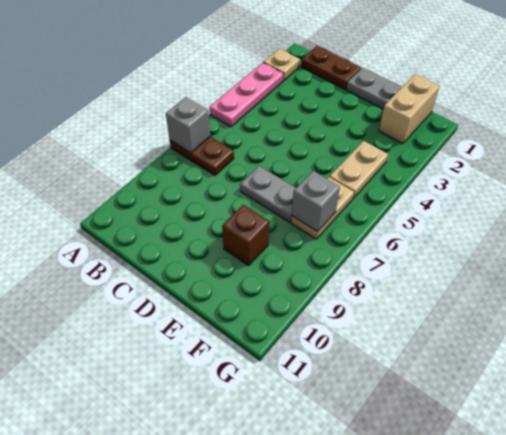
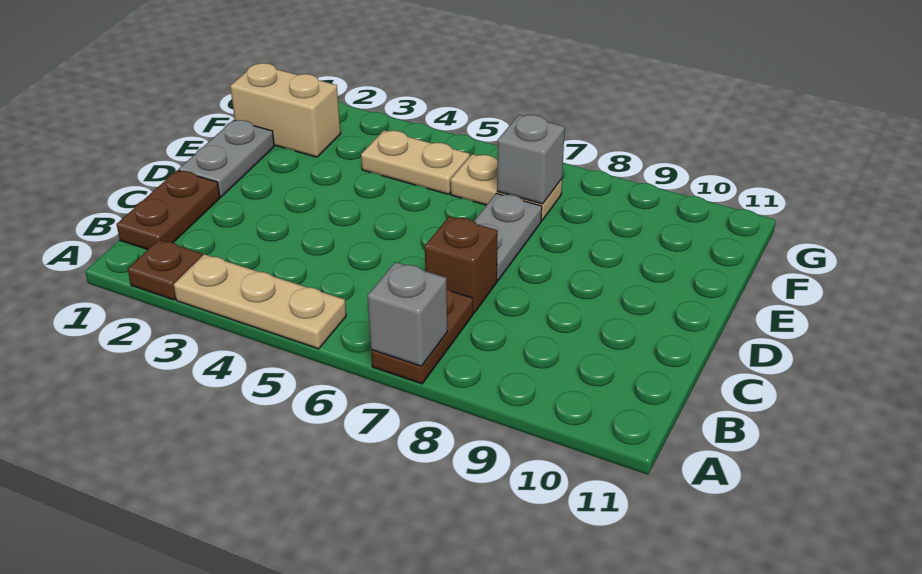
tan plate A2 level 1 -> brown plate A2 level 1
pink plate A3:A5 level 1 -> tan plate A3:A5 level 1
brown brick E9 level 1 -> brown brick C7 level 1

